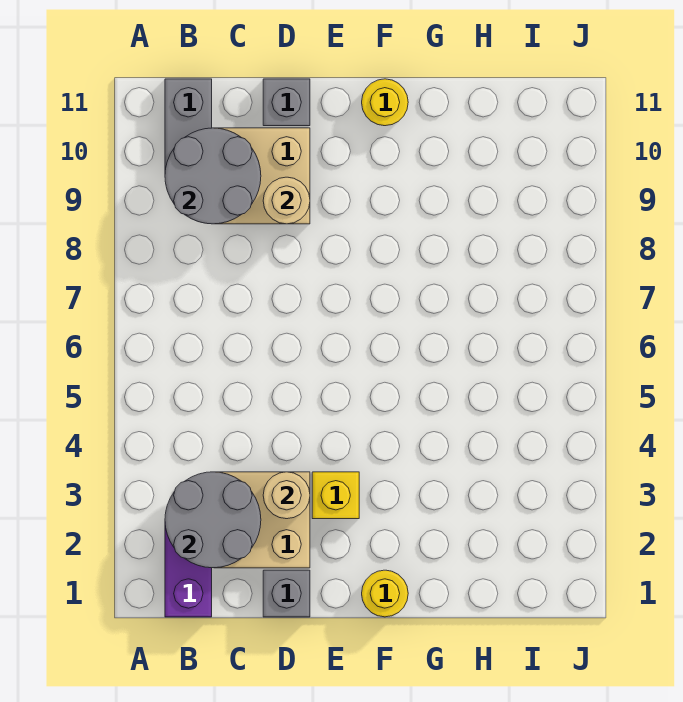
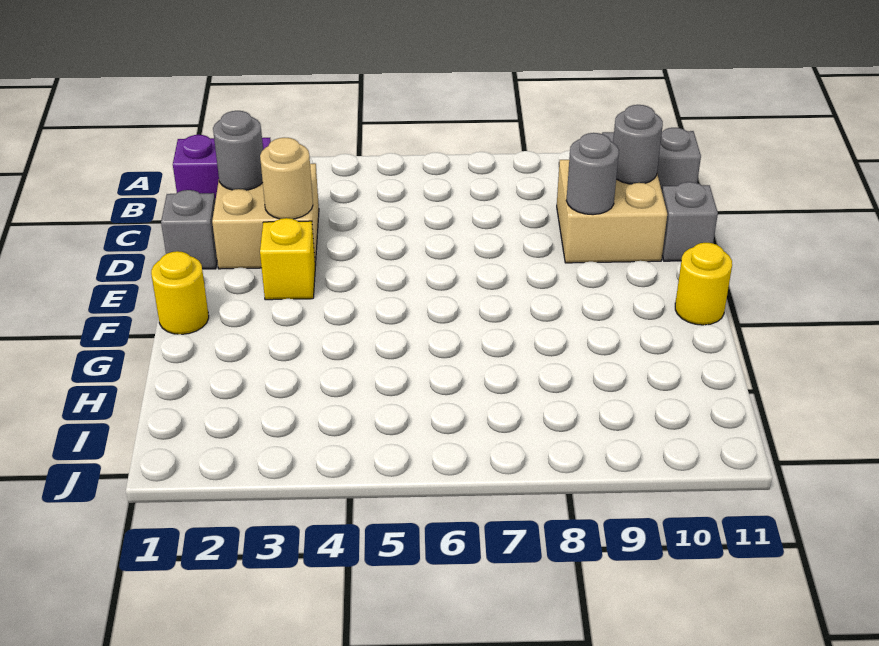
grey round brick B2:C3 level 2 -> grey round brick C2 level 2
grey round brick B9:C10 level 2 -> grey round brick C10 level 2
tan round brick D9 level 2 -> grey round brick D9 level 2

